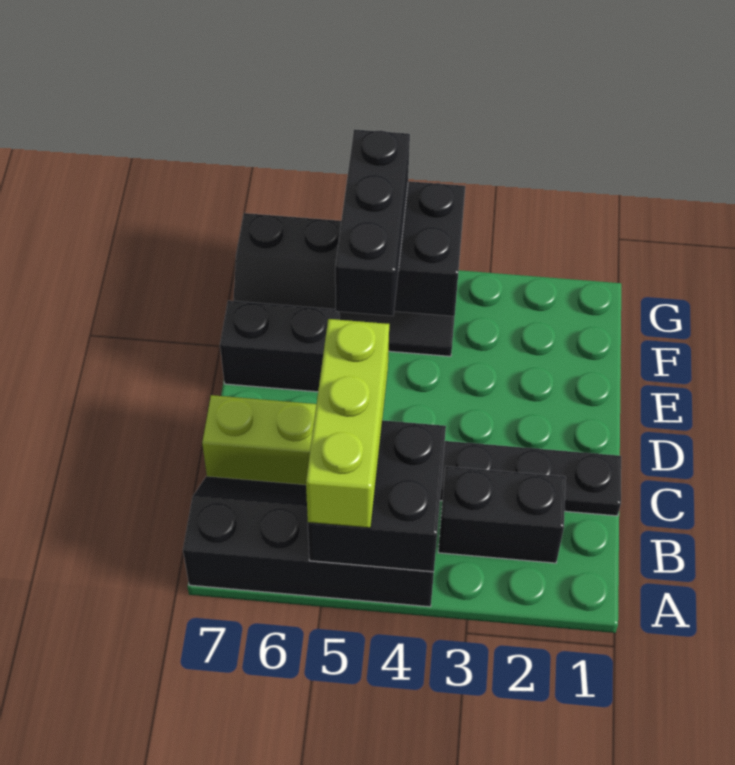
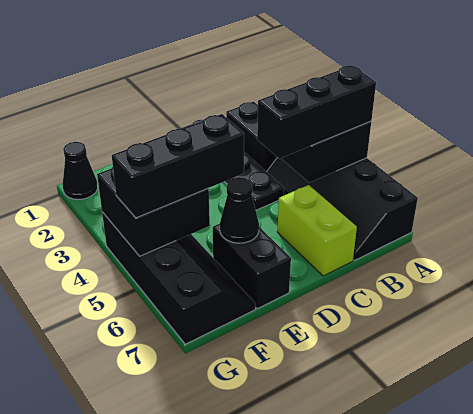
lime brick A5:C5 level 3 -> black brick A5:C5 level 3
none -> black cone E6 level 2
none -> black cone G1 level 1

